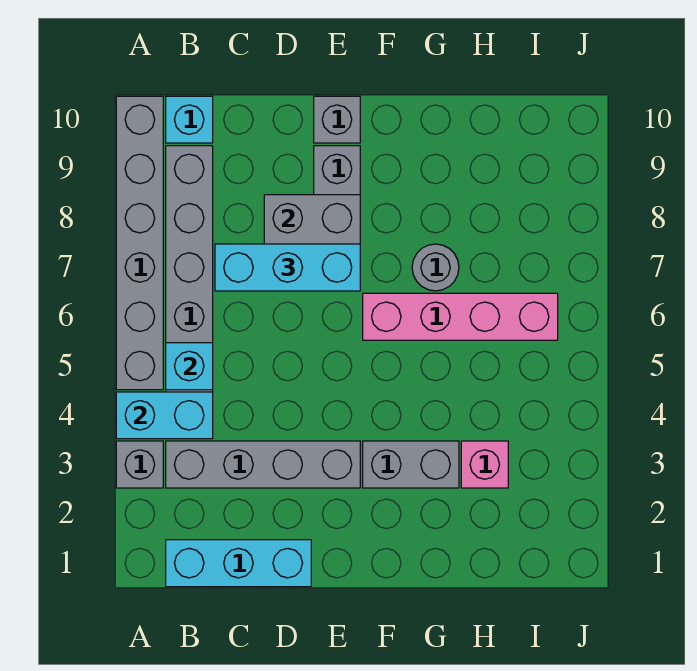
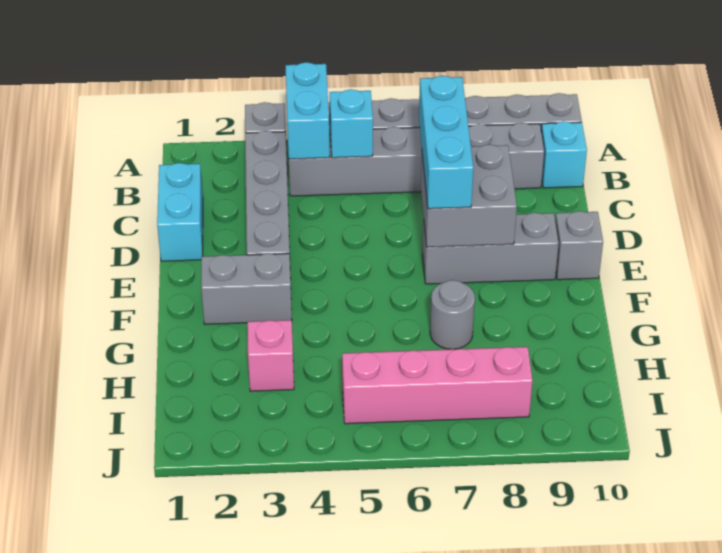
cyan brick B1:D1 level 1 -> cyan brick C1:D1 level 1
grey brick F3:G3 level 1 -> grey brick F2:F3 level 1
pink brick F6:I6 level 1 -> pink brick I5:I8 level 1

